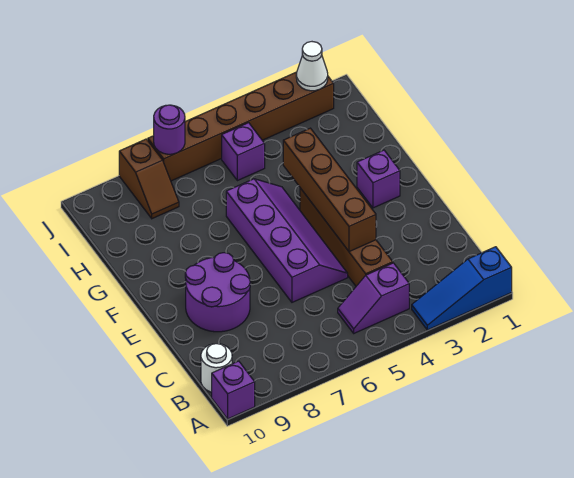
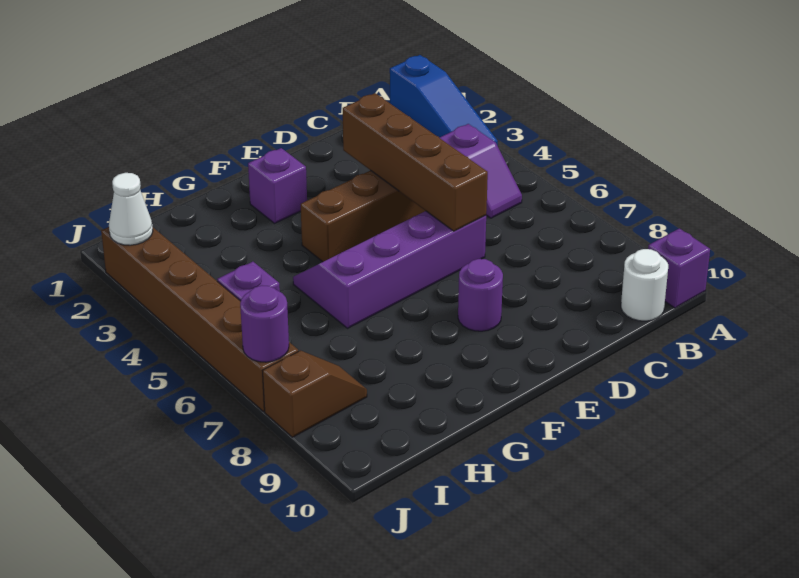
brown brick D4:G4 level 2 -> brown brick D3:D6 level 2
purple round brick D8:E9 level 1 -> purple round brick E8 level 1

